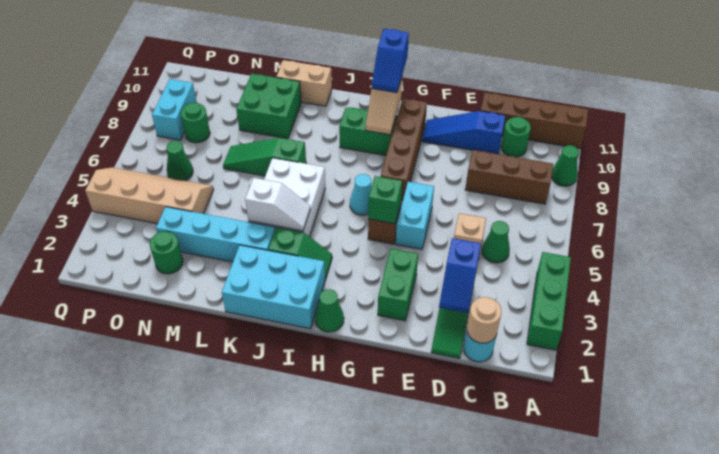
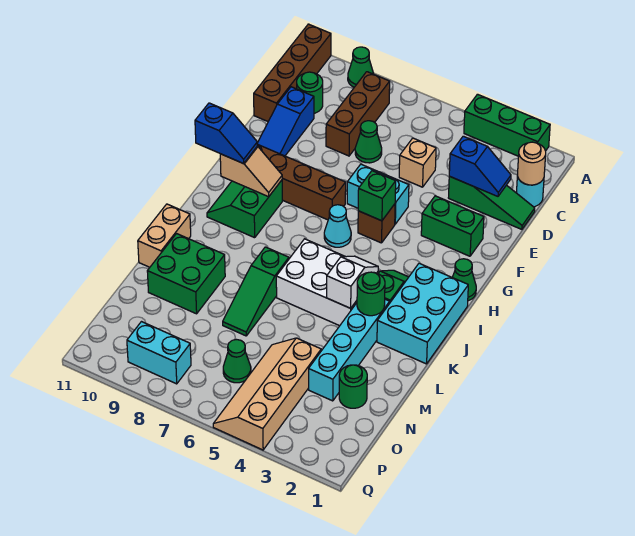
green cone C5 level 1 -> green cone D7 level 1
green round brick O8 level 1 -> green round brick K3 level 2

